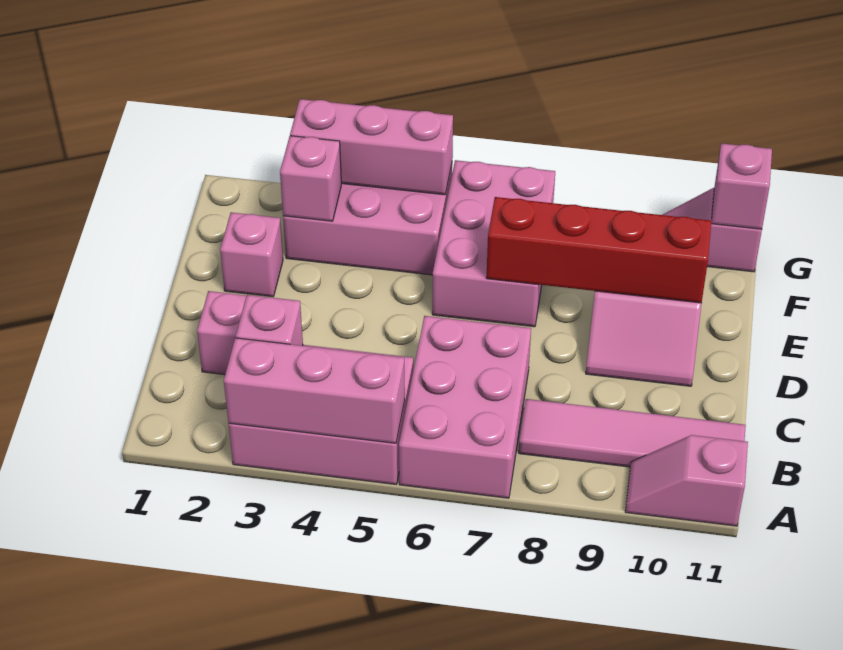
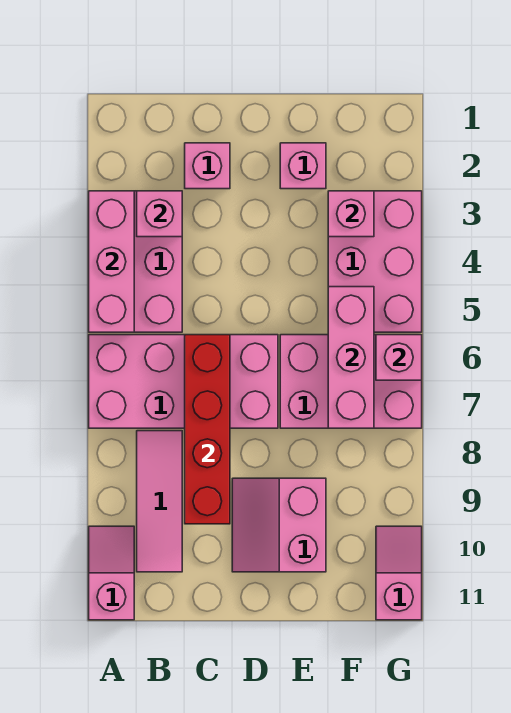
pink brick A6:C7 level 1 -> pink brick A6:D7 level 1
pink tile B8:B11 level 1 -> pink tile B8:B10 level 1
red brick E7:E10 level 2 -> red brick C6:C9 level 2
pink brick G3:G5 level 2 -> pink brick F5:F7 level 2
pink brick G11 level 2 -> pink brick G6 level 2

